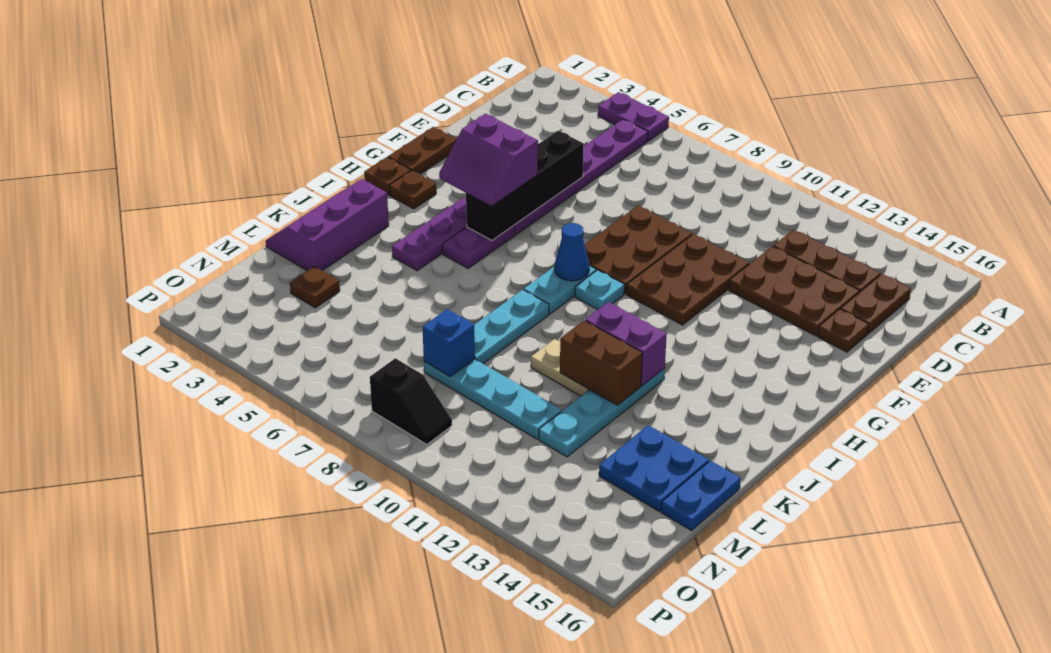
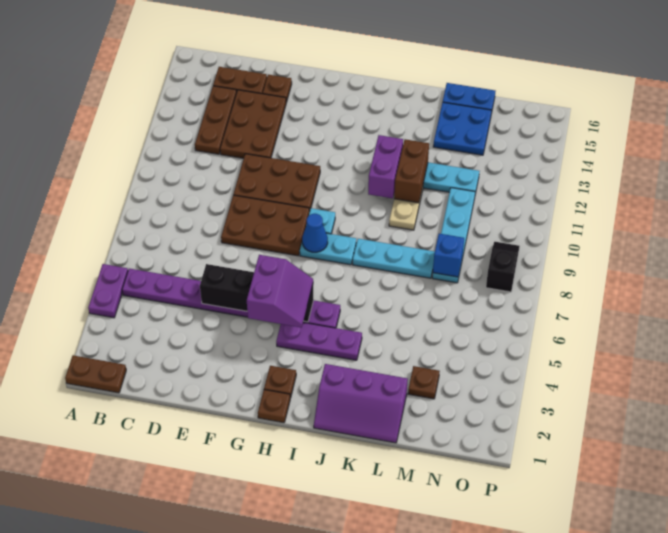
brown plate F1:G1 level 1 -> brown plate A1:B1 level 1

